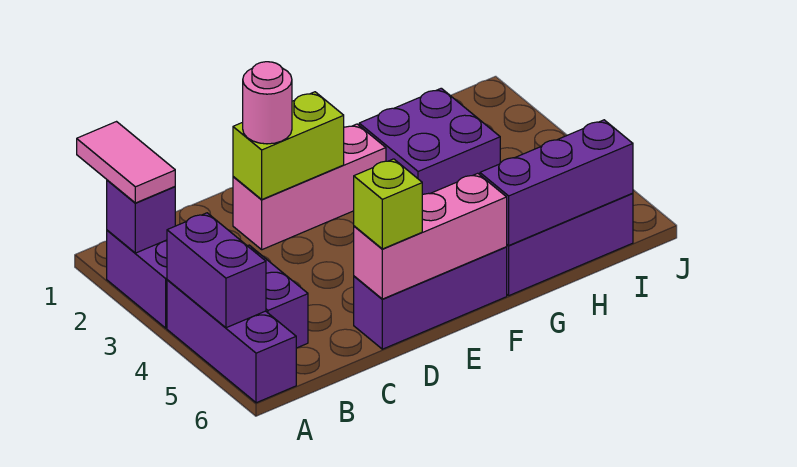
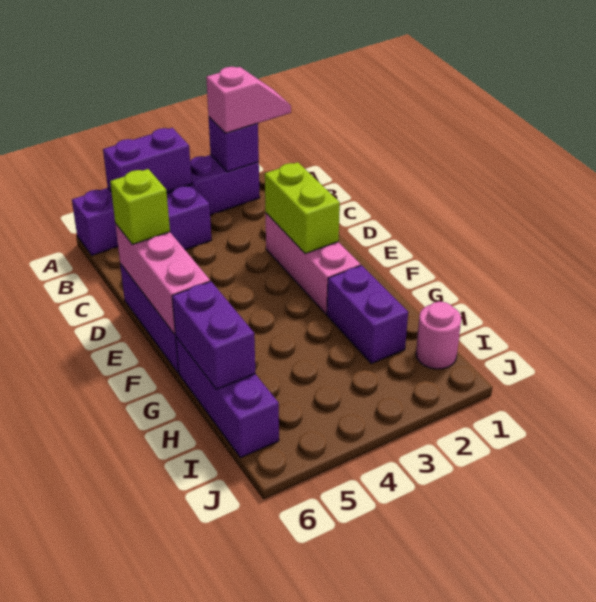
pink tile A1:A2 level 3 -> pink slope A1:A2 level 3 top 2
pink round brick D2 level 3 -> pink round brick I1 level 1
purple brick G2:H3 level 1 -> purple brick G2:H2 level 1
purple brick G6:I6 level 2 -> purple brick G6:H6 level 2

